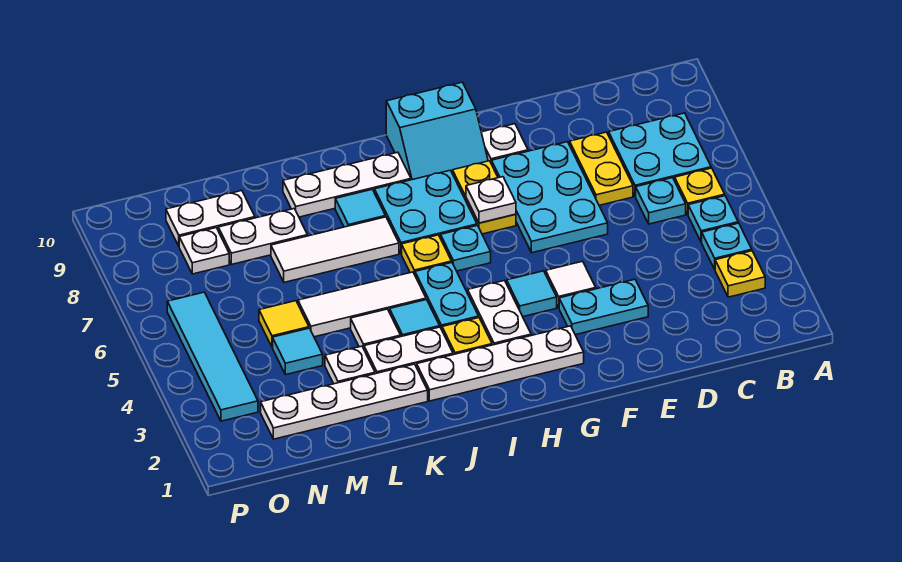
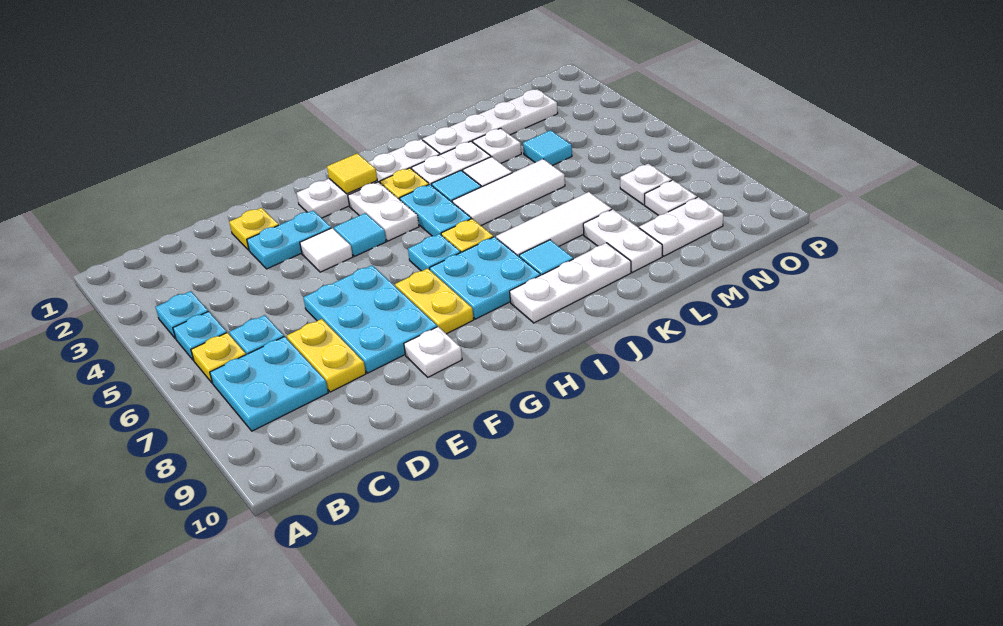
yellow plate B3 level 1 -> yellow plate E2 level 1
white plate G7 level 2 -> white plate N7 level 1
cyan slope G9:H10 level 1 top 10 -> none
white plate L8:M8 level 1 -> white plate L8:L9 level 1
yellow tile M5 level 1 -> yellow tile H2 level 2
cyan tile O3:O6 level 1 -> none

